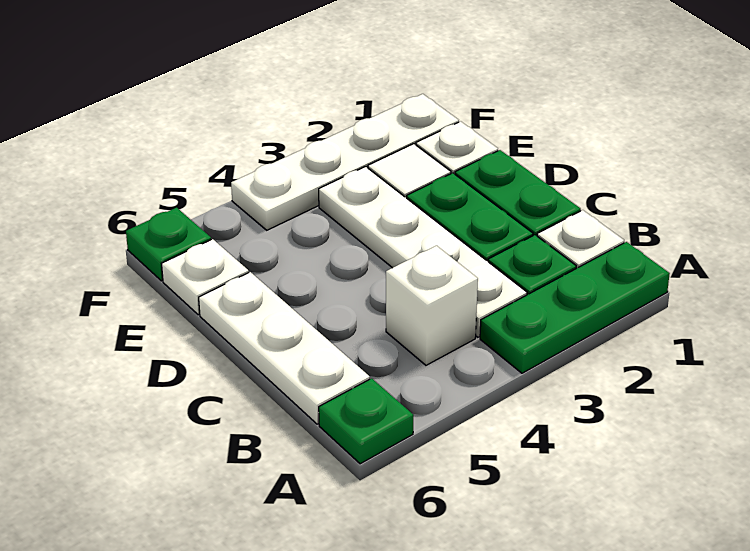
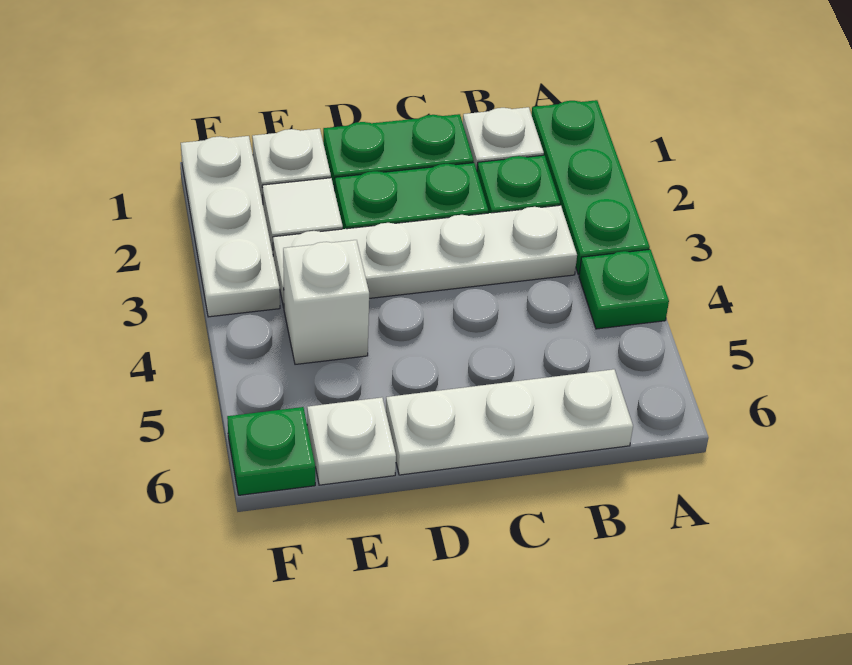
green plate A6 level 1 -> green plate A4 level 1
white brick B4 level 1 -> white brick E4 level 1
white plate F1:F4 level 1 -> white plate F1:F3 level 1

